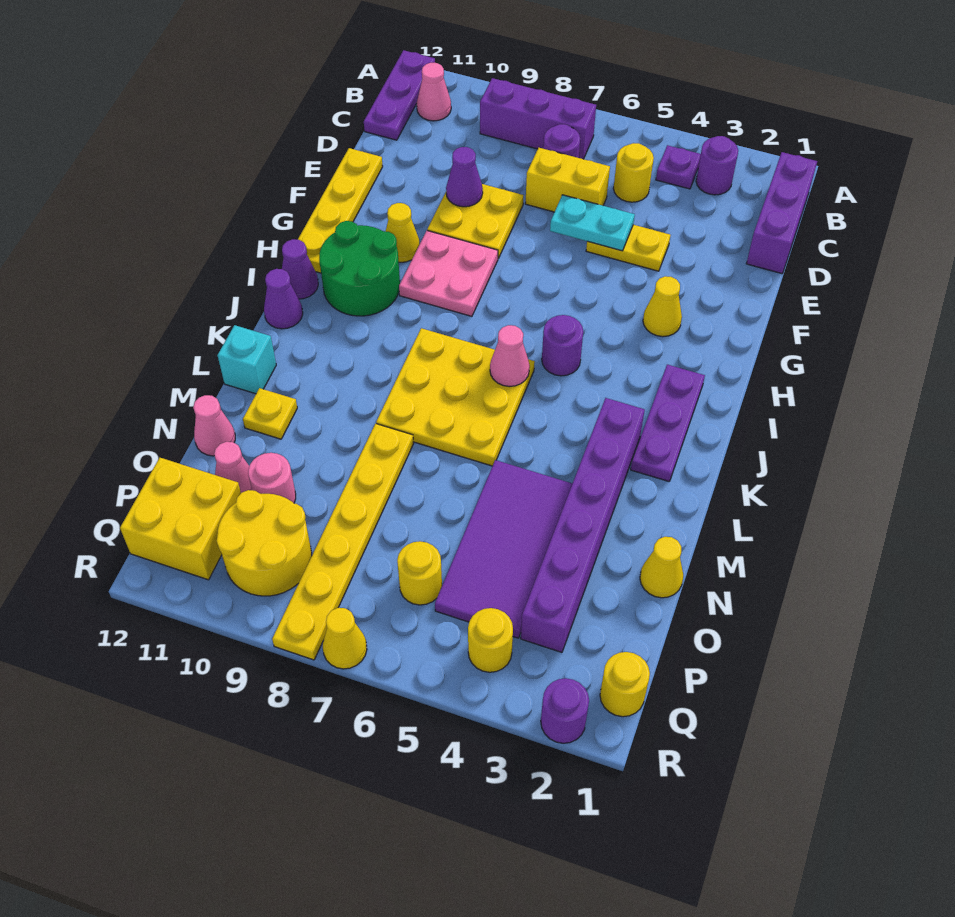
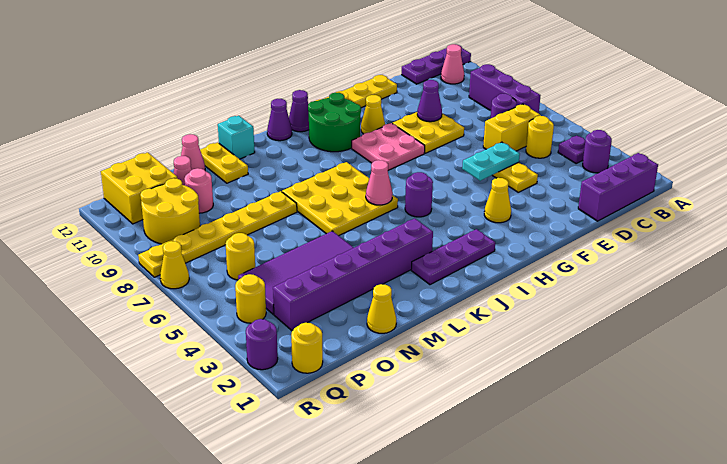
yellow brick D6:D7 level 1 -> yellow brick C6:D6 level 1
cyan plate E5:E6 level 2 -> cyan plate E5:F5 level 2
yellow plate M11 level 1 -> yellow plate M11:M12 level 1

